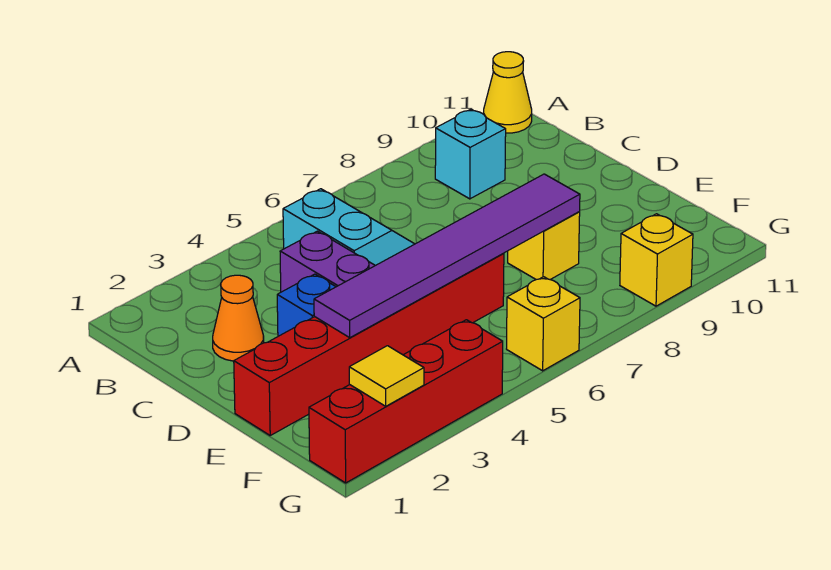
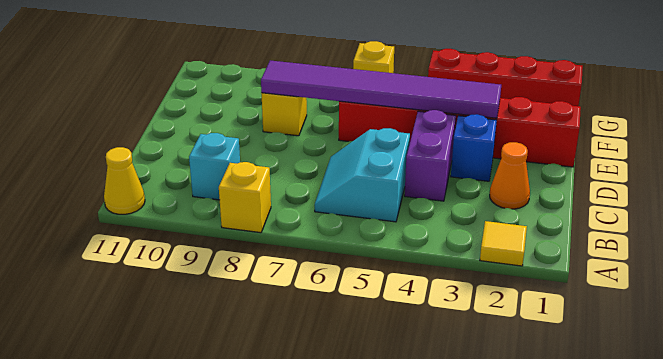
yellow tile G2 level 2 -> yellow tile A2 level 1
yellow brick G9 level 1 -> yellow brick A8 level 1

